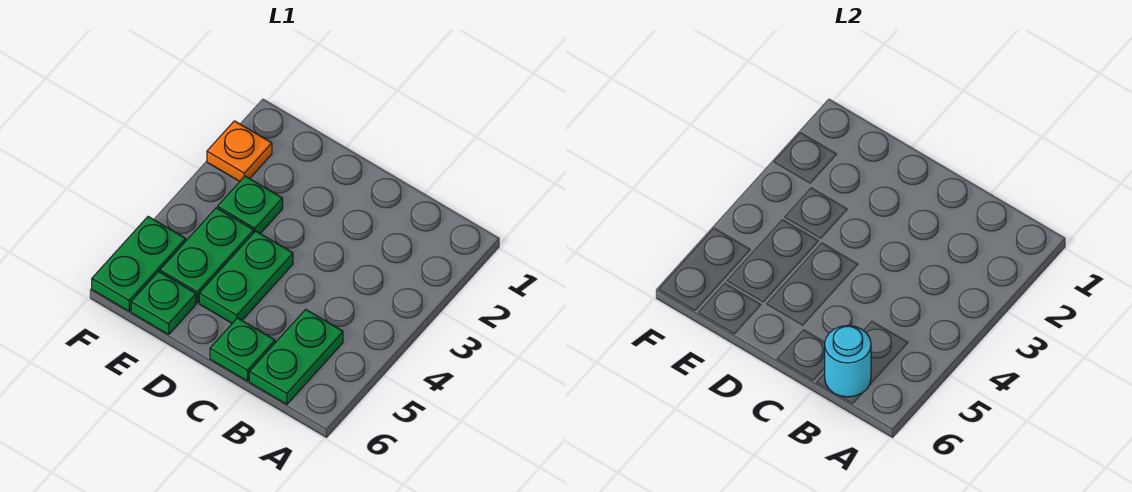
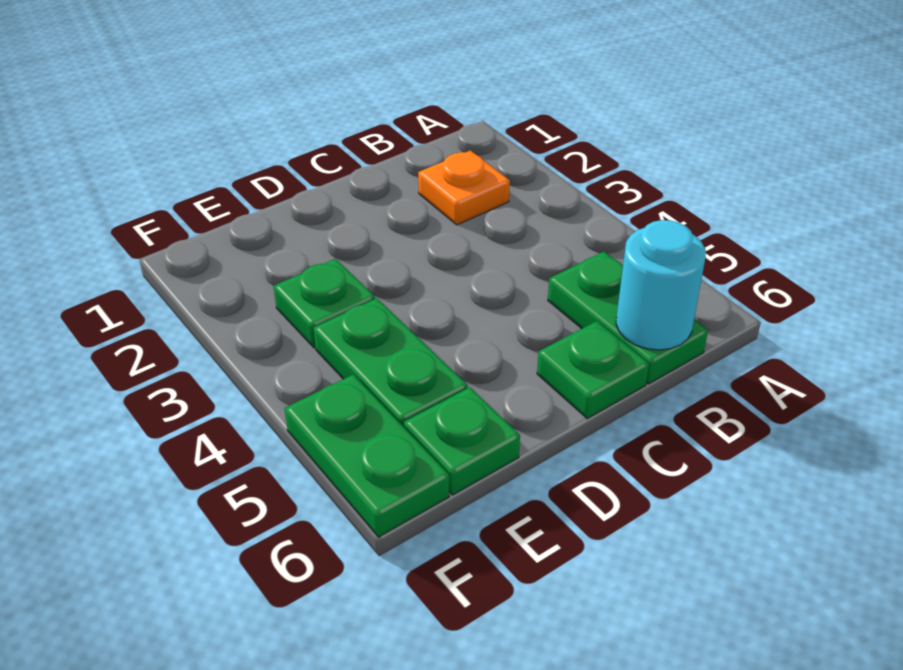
green plate D4:D5 level 1 -> none
orange plate F2 level 1 -> orange plate B2 level 1

